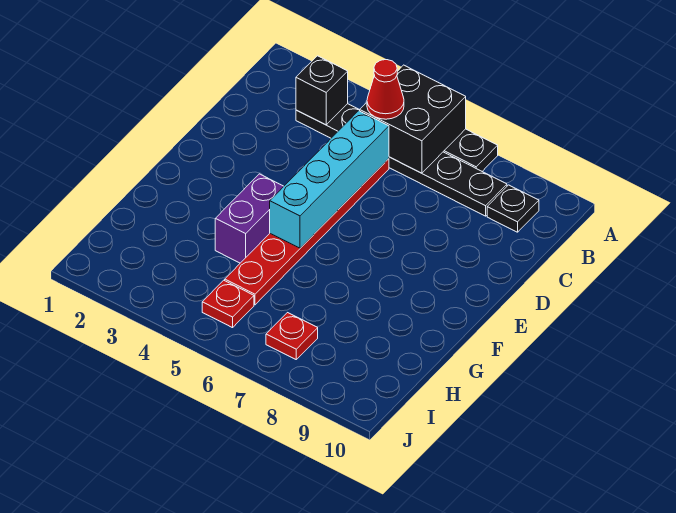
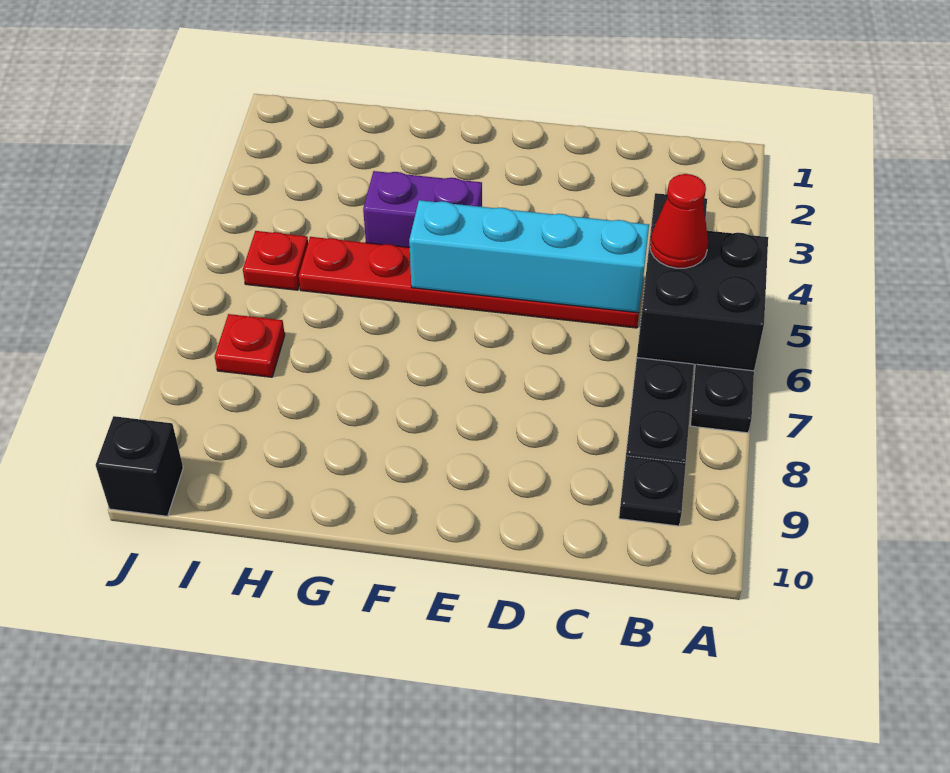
black brick B3 level 2 -> black brick J10 level 1

